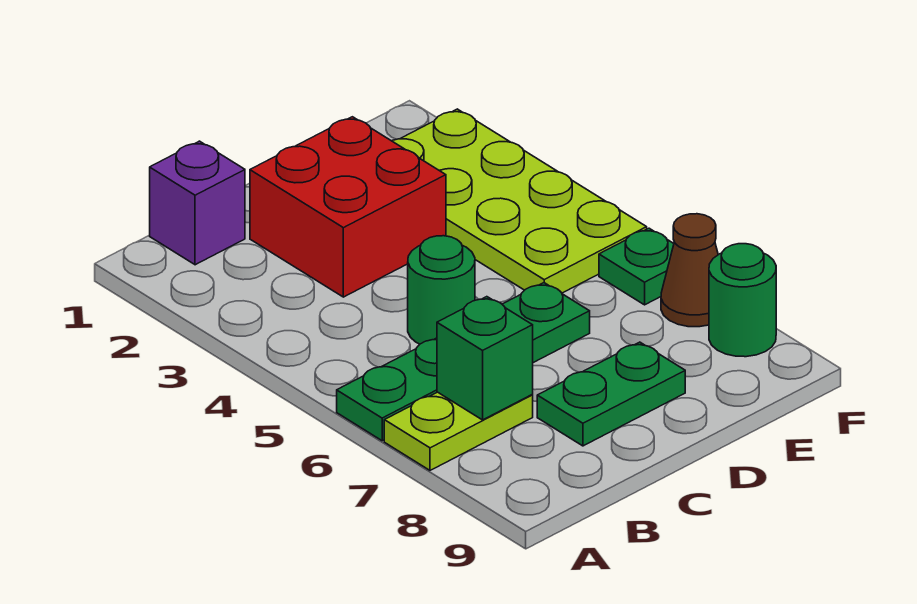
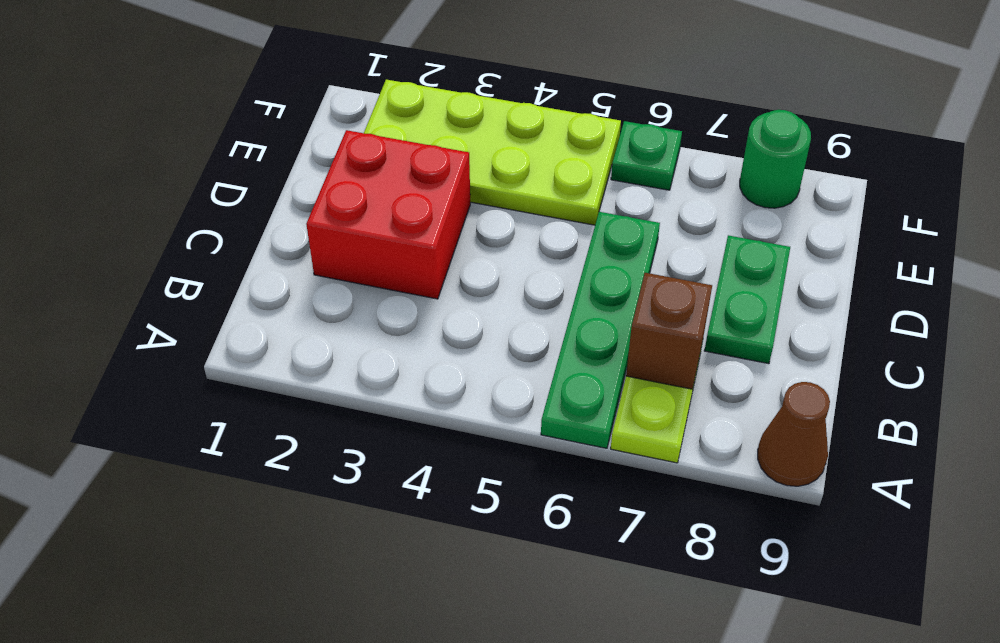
purple brick B1 level 1 -> none
green brick B7 level 2 -> brown brick B7 level 2
green round brick C5 level 1 -> none
brown cone F7 level 1 -> brown cone A9 level 1

